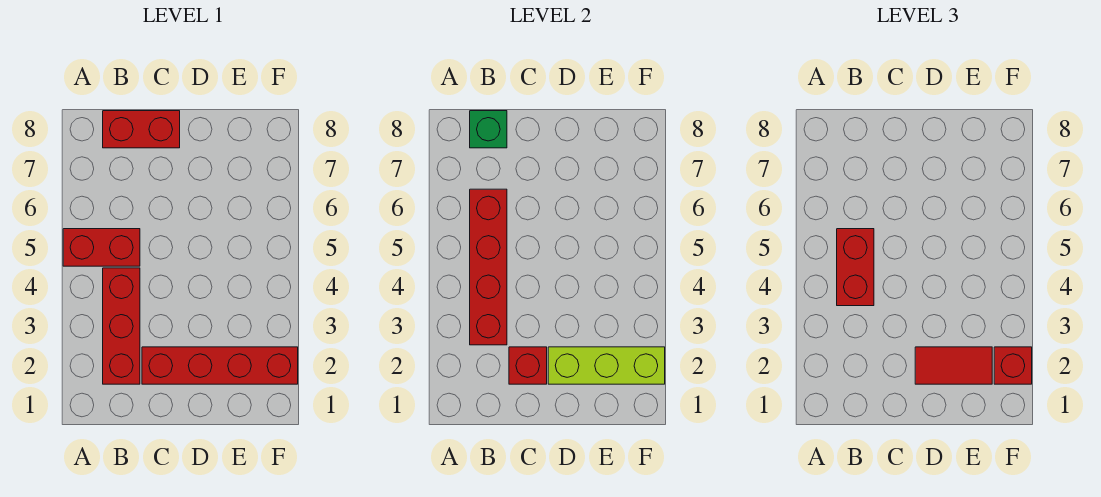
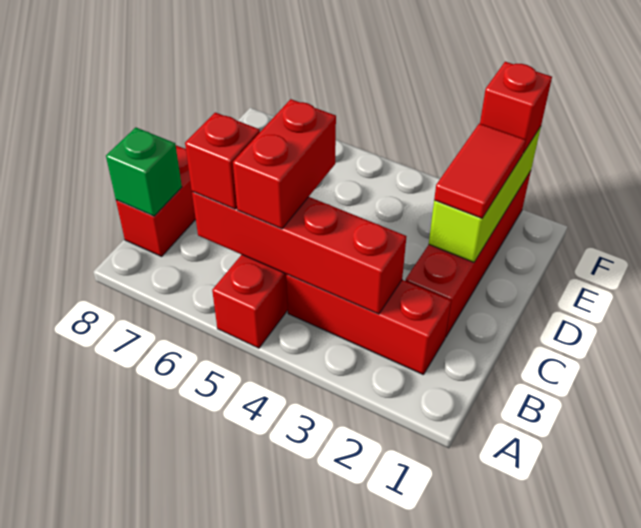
red brick B4:B5 level 3 -> red brick B5:C5 level 3
red brick C2 level 2 -> red brick B6 level 3

